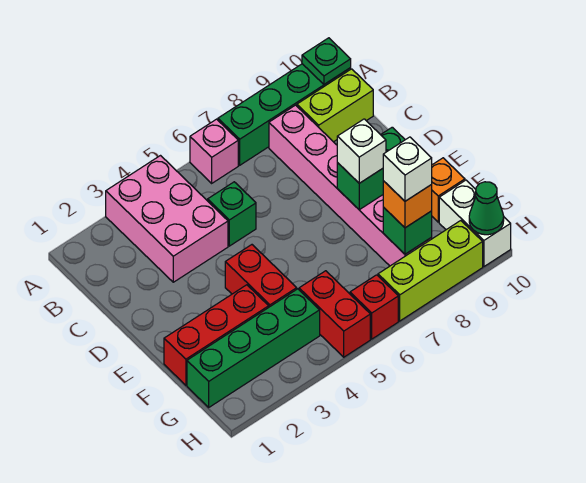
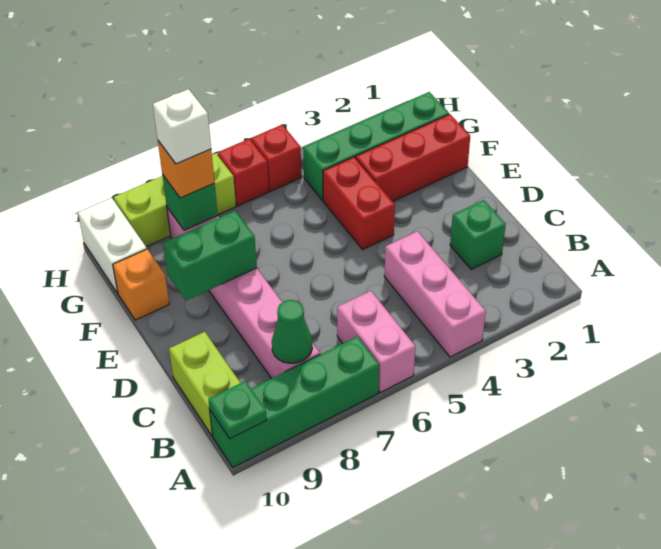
pink brick A3:C4 level 1 -> pink brick A4:C4 level 1
pink brick A6 level 1 -> pink brick A6:B6 level 1
lime brick B9:B10 level 1 -> lime brick B10:C10 level 1
green brick C5 level 1 -> green brick C2 level 1
white brick E8 level 3 -> none
red brick G5:H5 level 1 -> red brick H5 level 1
green cone H10 level 2 -> green cone B8 level 2

